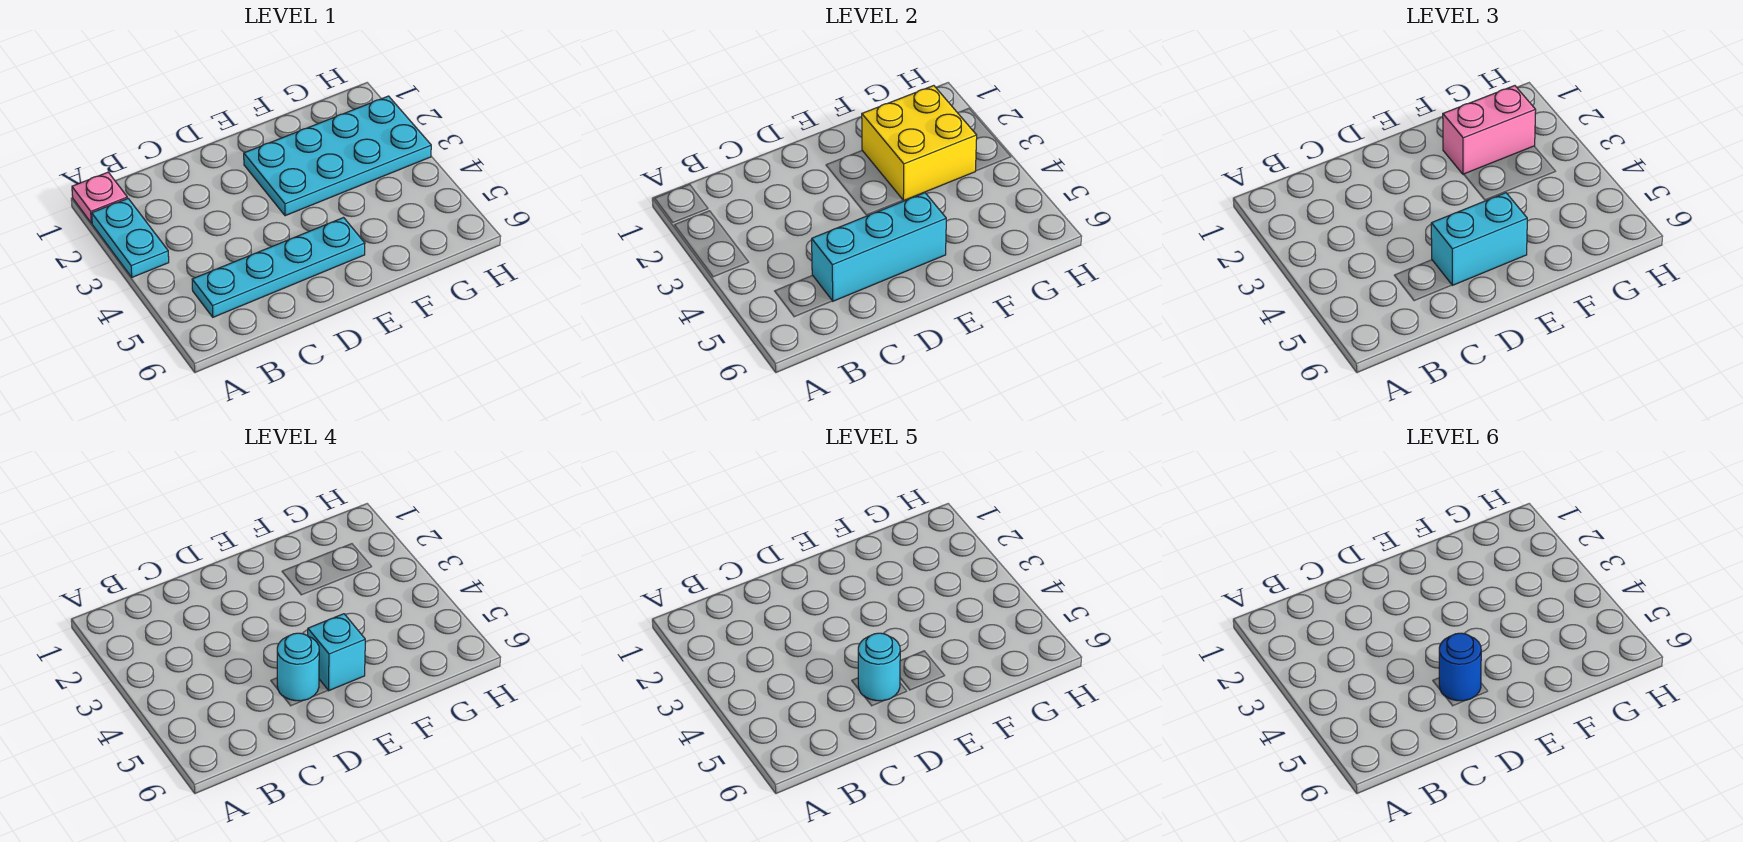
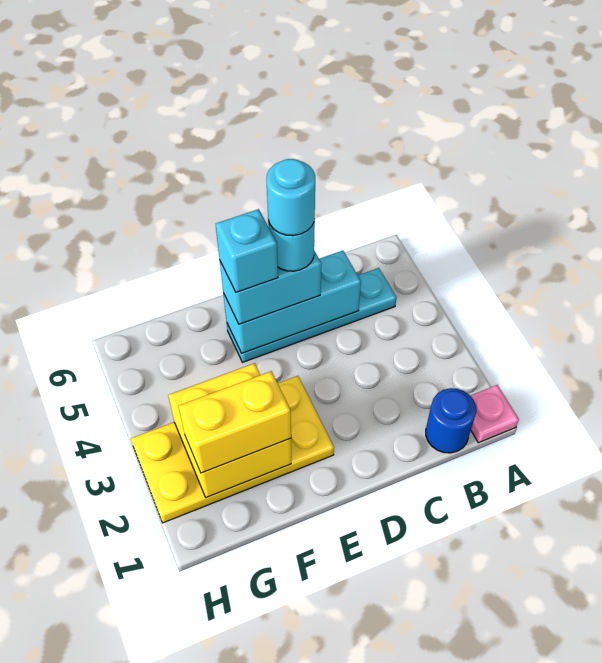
cyan plate A2:A3 level 1 -> none
blue round brick D5 level 6 -> blue round brick B1 level 1
cyan plate E2:H3 level 1 -> yellow plate E2:H3 level 1
pink brick F2:G2 level 3 -> yellow brick F2:G2 level 3

